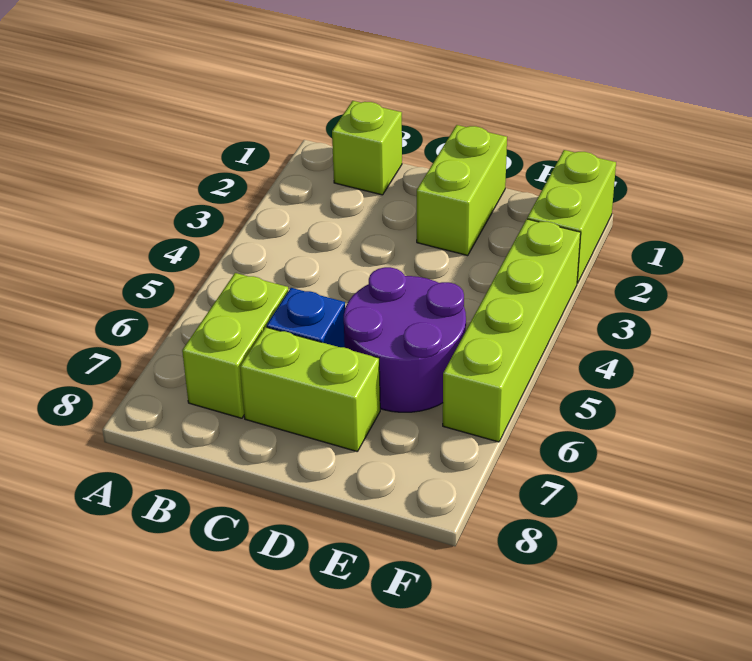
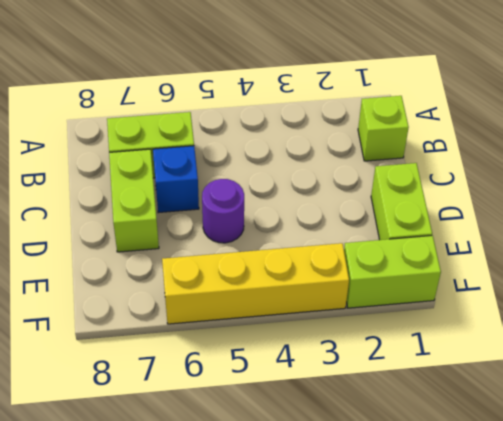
lime brick D1:D2 level 1 -> lime brick D1:E1 level 1
purple round brick D5:E6 level 1 -> purple round brick D5 level 1
lime brick F3:F6 level 1 -> yellow brick F3:F6 level 1

